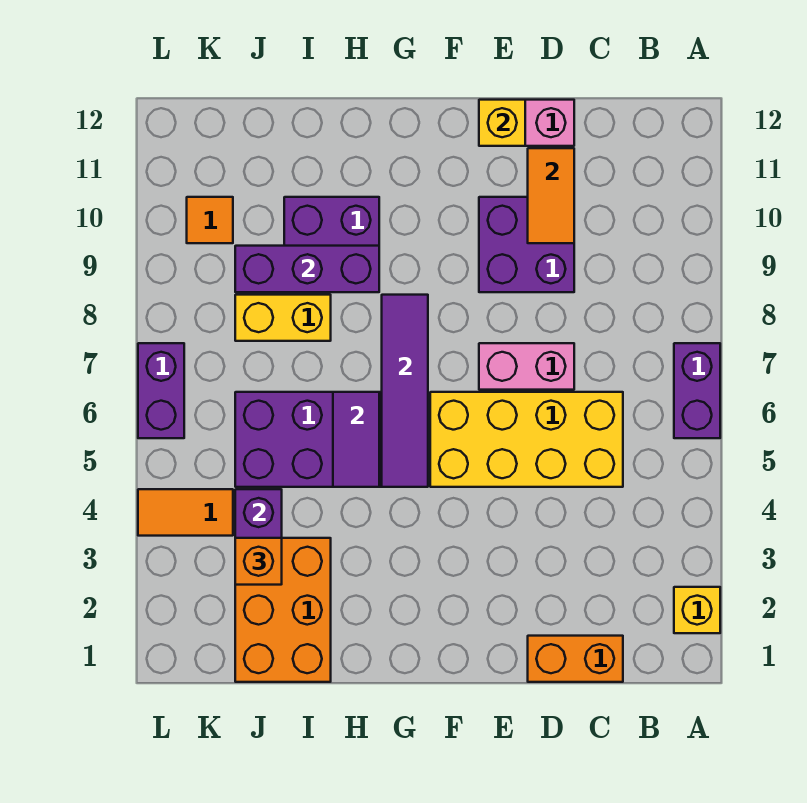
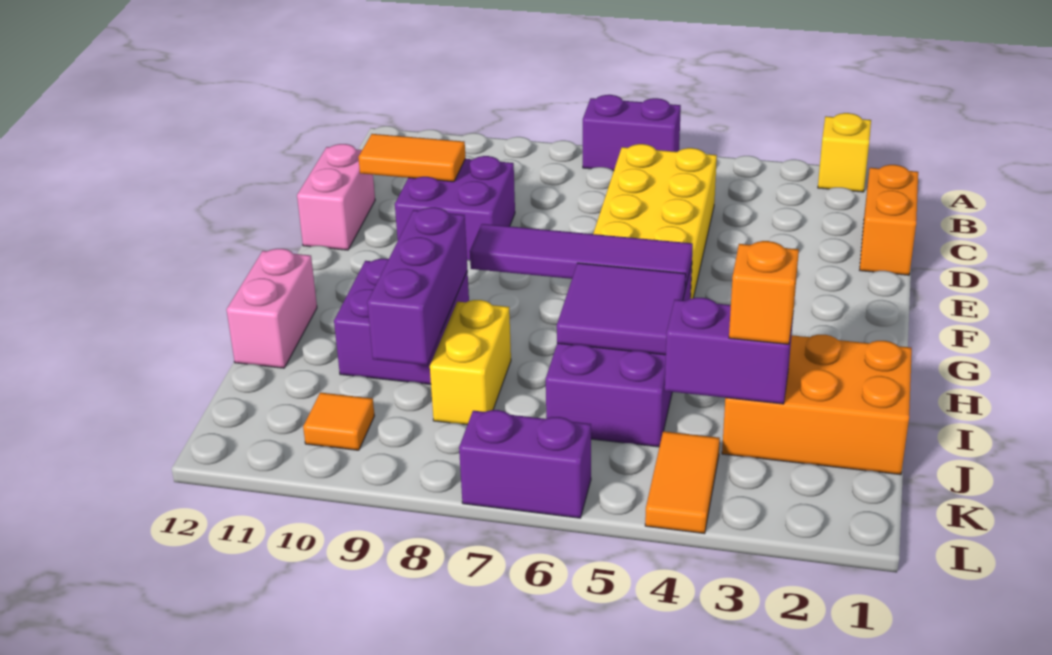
pink brick D7:E7 level 1 -> pink brick H12:I12 level 1
yellow brick E12 level 2 -> none
purple tile H5:H6 level 2 -> purple tile H5:I6 level 2

